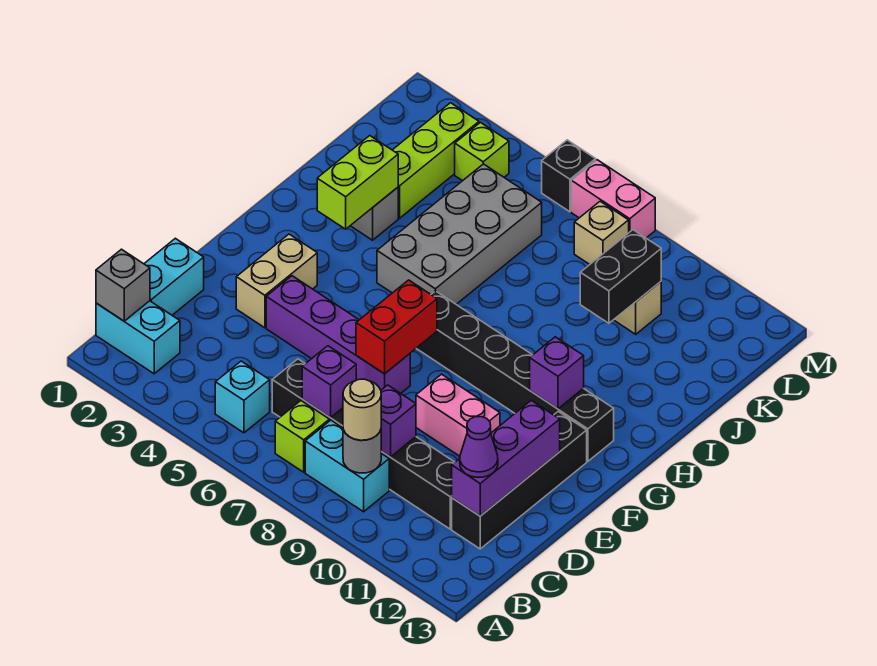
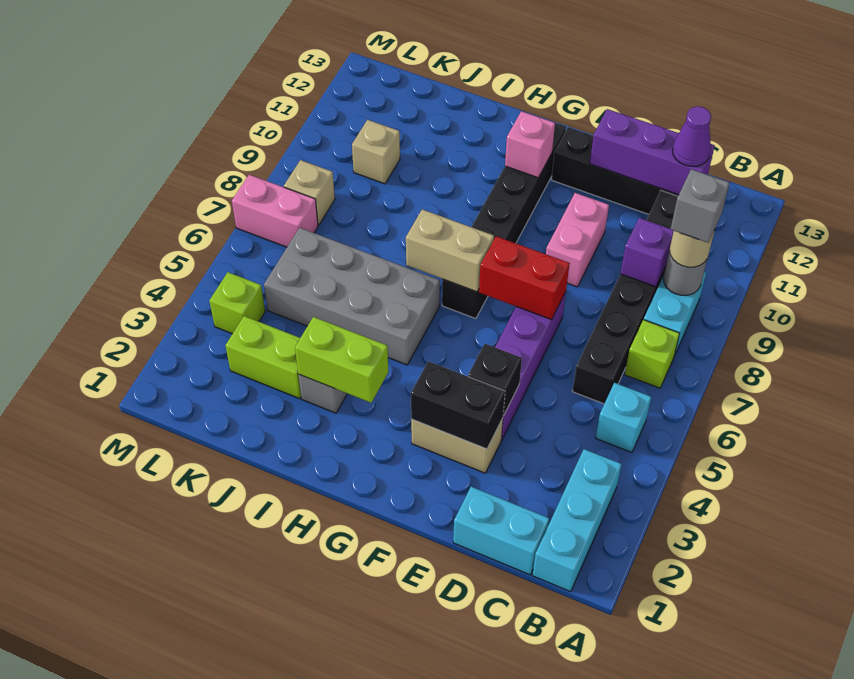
cyan brick B1:B2 level 1 -> cyan brick B1:B3 level 1
grey brick B1 level 2 -> grey brick B9 level 4
purple brick C7 level 2 -> none
none -> tan brick G7:H7 level 2
purple brick G11 level 2 -> pink brick G11 level 2
lime brick J3:L3 level 1 -> lime brick J3:K3 level 1
black brick J10:K10 level 2 -> black brick E3:F3 level 2
black brick M6 level 1 -> black brick E4 level 2
pink brick M7:M8 level 1 -> pink brick L7:M7 level 1

